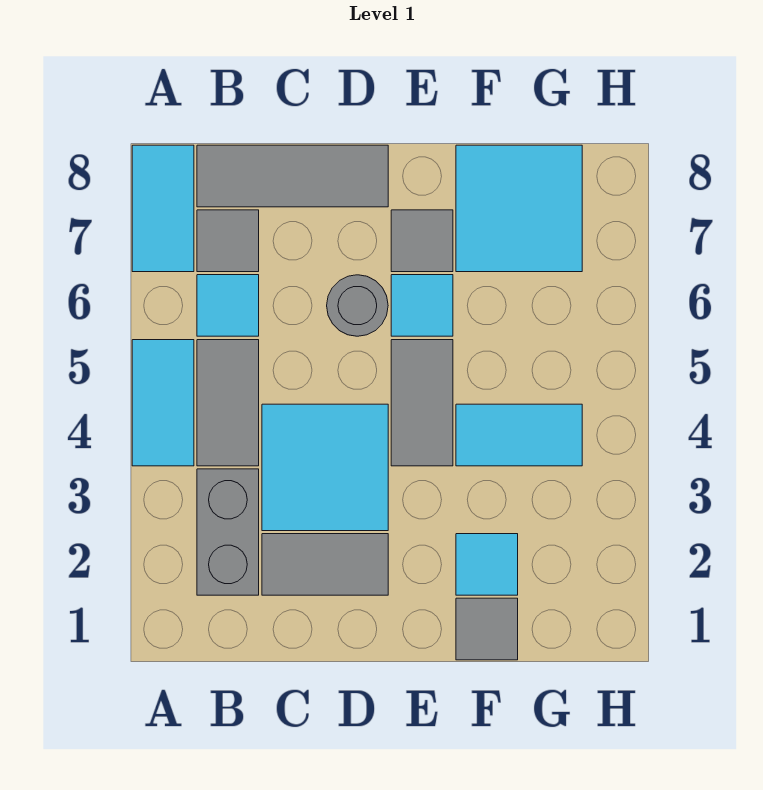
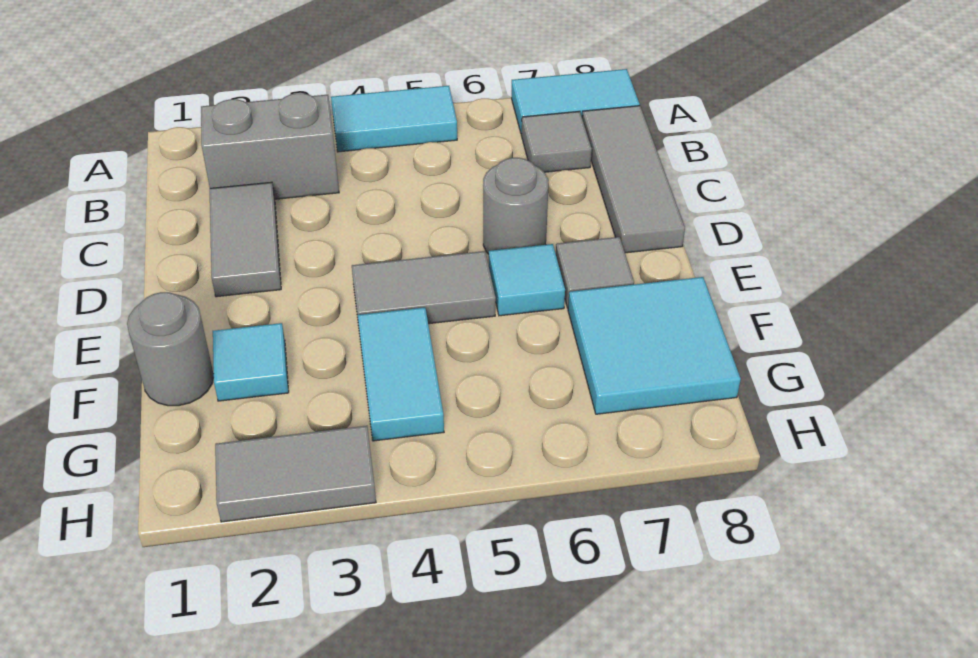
grey tile B4:B5 level 1 -> grey tile H2:H3 level 1
cyan tile B6 level 1 -> none
cyan tile C3:D4 level 1 -> none
grey tile F1 level 1 -> grey round brick F1 level 1

